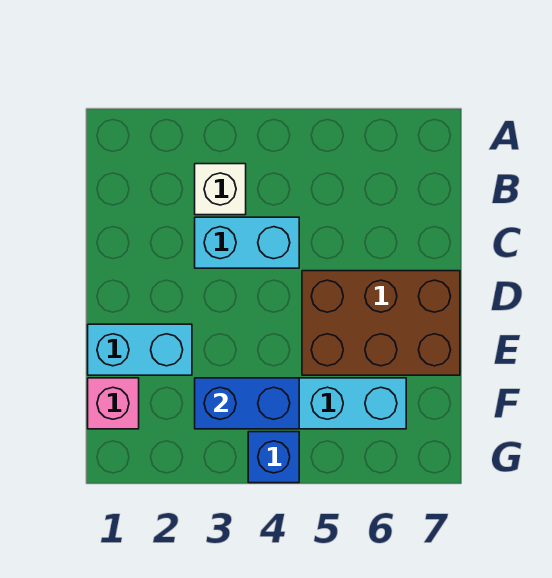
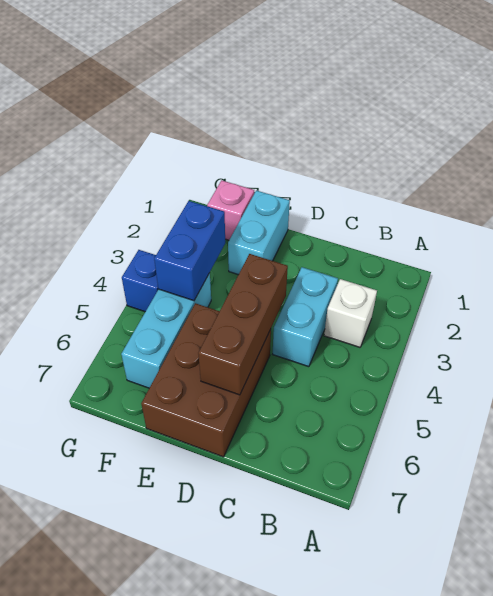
none -> brown brick D4:D6 level 2

